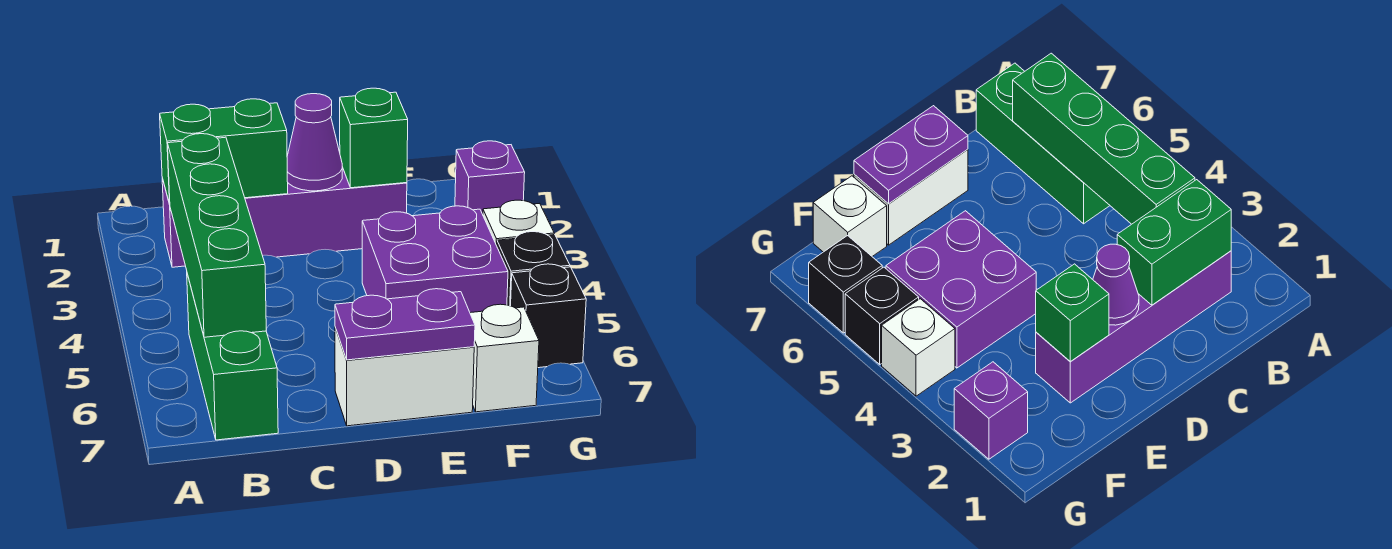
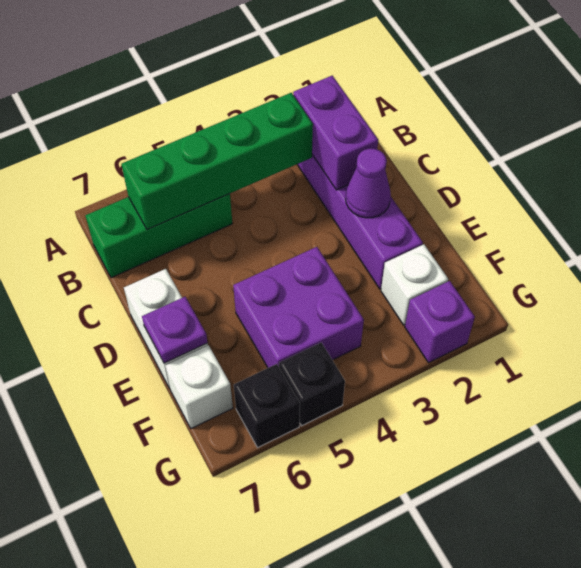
green brick B2:C2 level 2 -> purple brick B2:C2 level 2
purple plate D7:E7 level 2 -> purple plate E7 level 2
green brick E2 level 2 -> none
white brick G4 level 1 -> white brick F2 level 1

